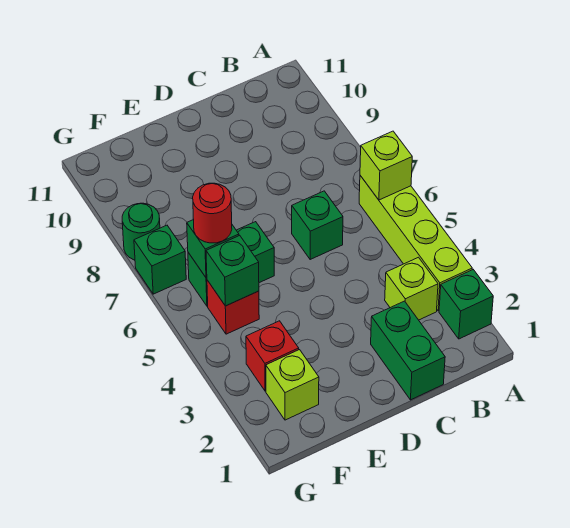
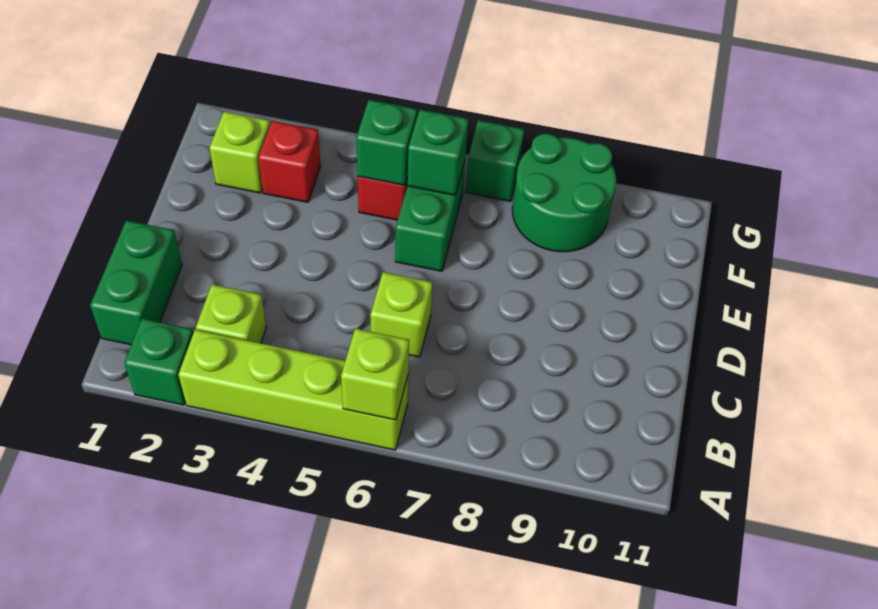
green brick C1:C2 level 1 -> green brick B1:C1 level 1
green brick C6 level 1 -> lime brick C6 level 1
red round brick F6 level 3 -> none
green round brick G8 level 1 -> green round brick F8:G9 level 1

